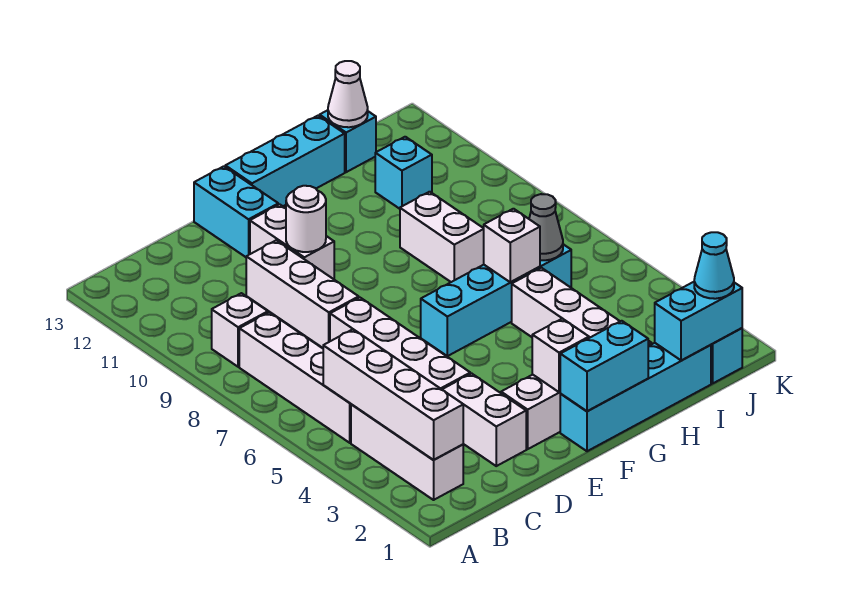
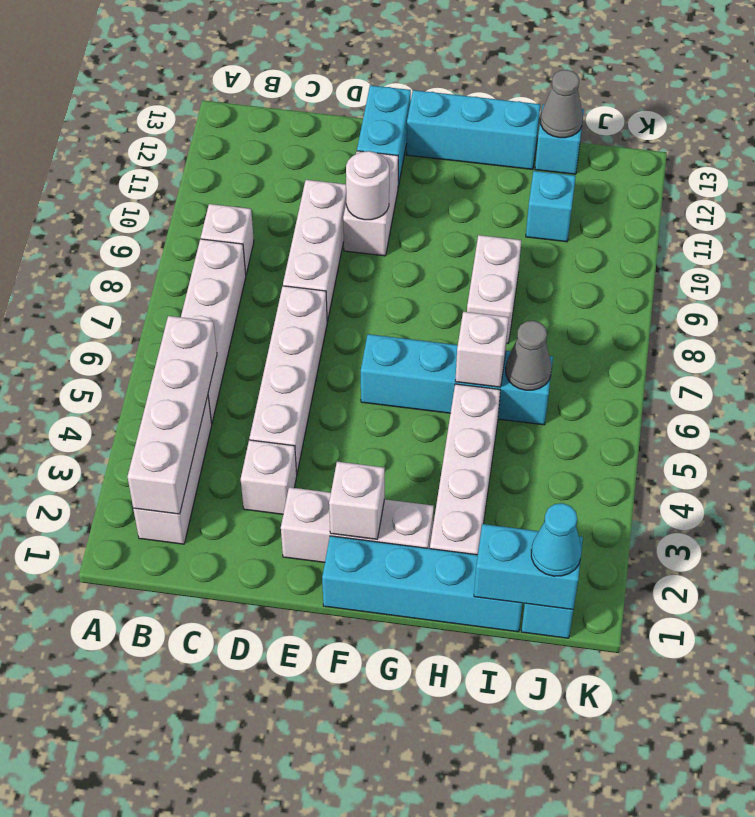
white brick D2:D3 level 1 -> white brick D3 level 1
cyan brick F1:G1 level 2 -> none
white cone I13 level 2 -> grey cone I13 level 2

